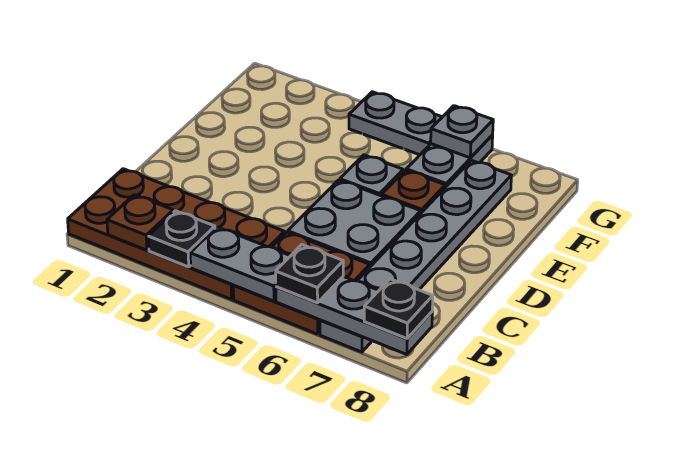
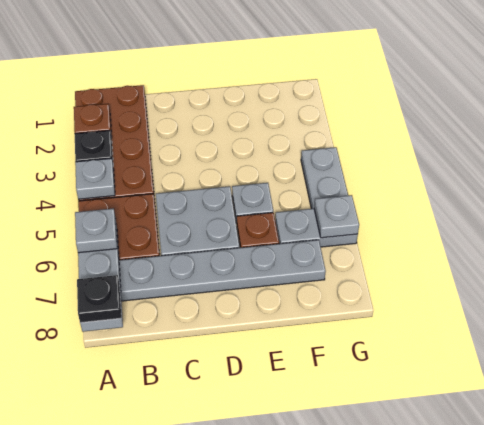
grey plate A4:A5 level 2 -> grey plate A4 level 2
black plate A6 level 3 -> grey plate A6 level 3

